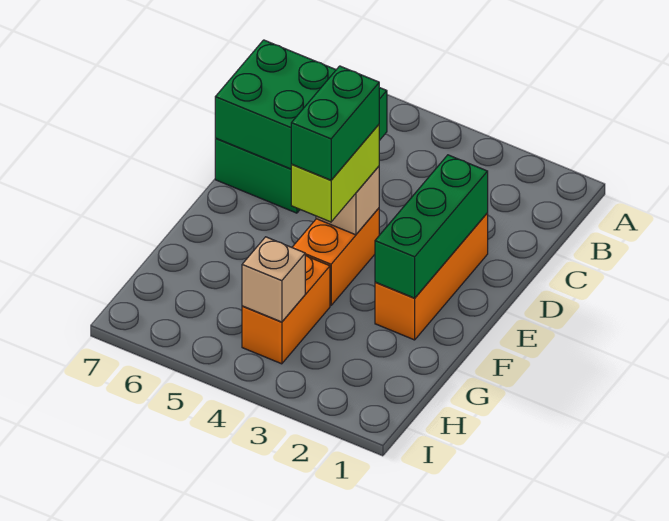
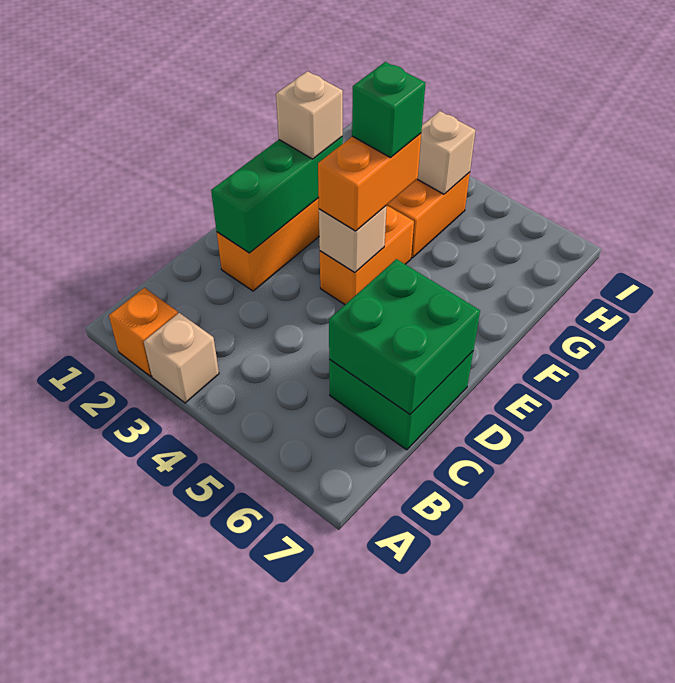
none -> orange brick A2 level 1
none -> tan brick A3 level 1
green brick C5:D7 level 2 -> green brick C6:D7 level 2
lime brick E4:F4 level 3 -> orange brick E4:F4 level 3
green brick E4:F4 level 4 -> green brick F4 level 4
none -> tan brick F2 level 3

